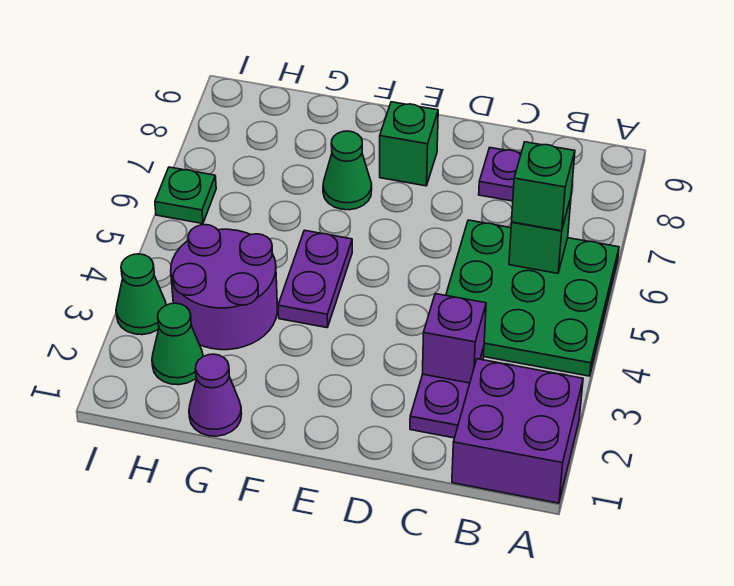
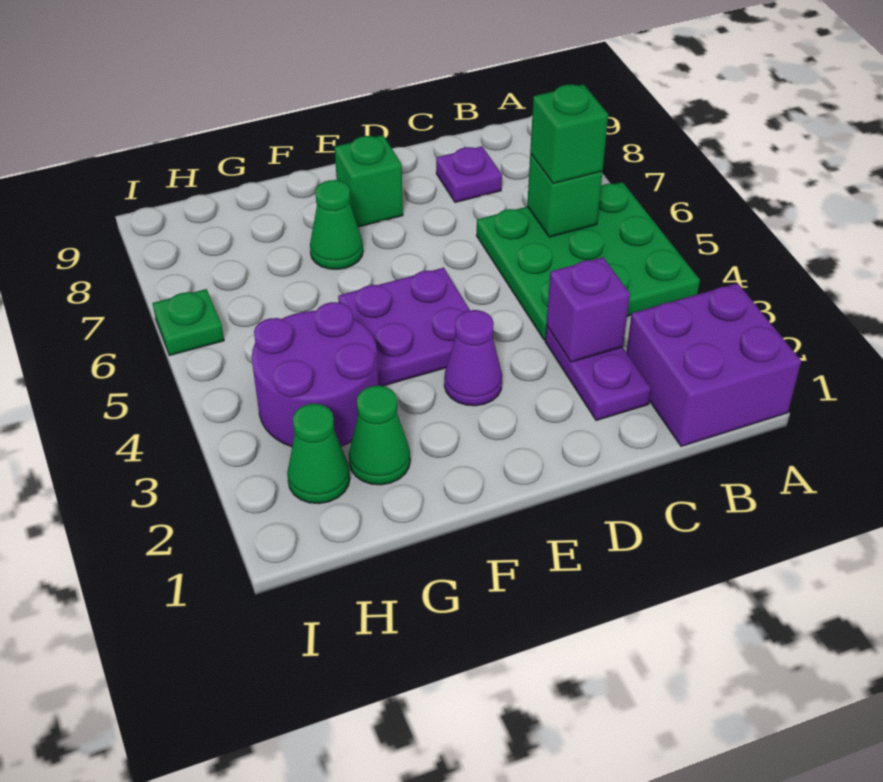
purple plate F4:F5 level 1 -> purple plate E4:F5 level 1
purple cone G1 level 1 -> purple cone E3 level 1
green cone I3 level 1 -> green cone G2 level 1

